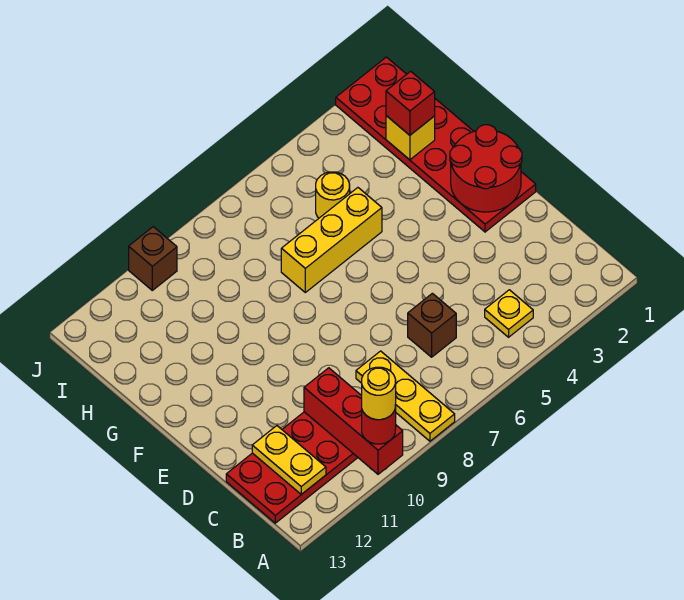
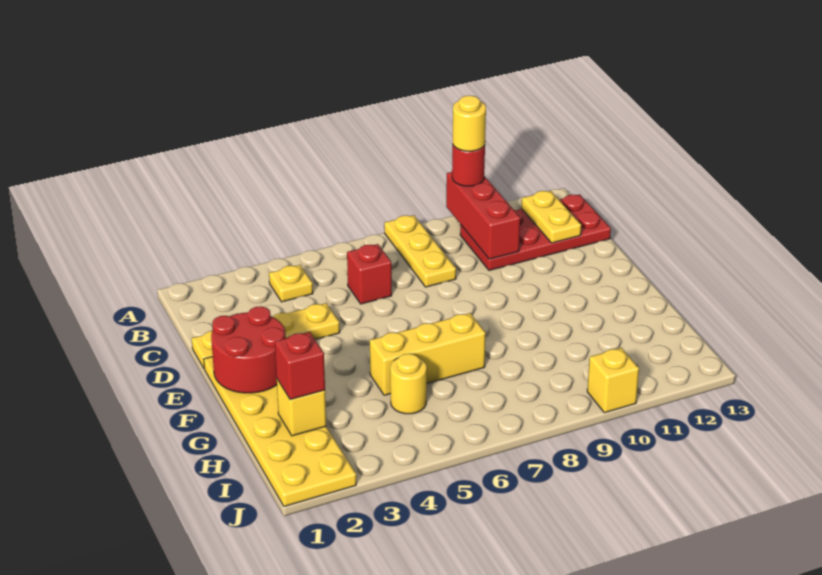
brown brick C6 level 1 -> red brick C6 level 1
none -> yellow plate D1:D4 level 1
red plate E1:J2 level 1 -> yellow plate E1:J2 level 1
brown brick J10 level 1 -> yellow brick J10 level 1

